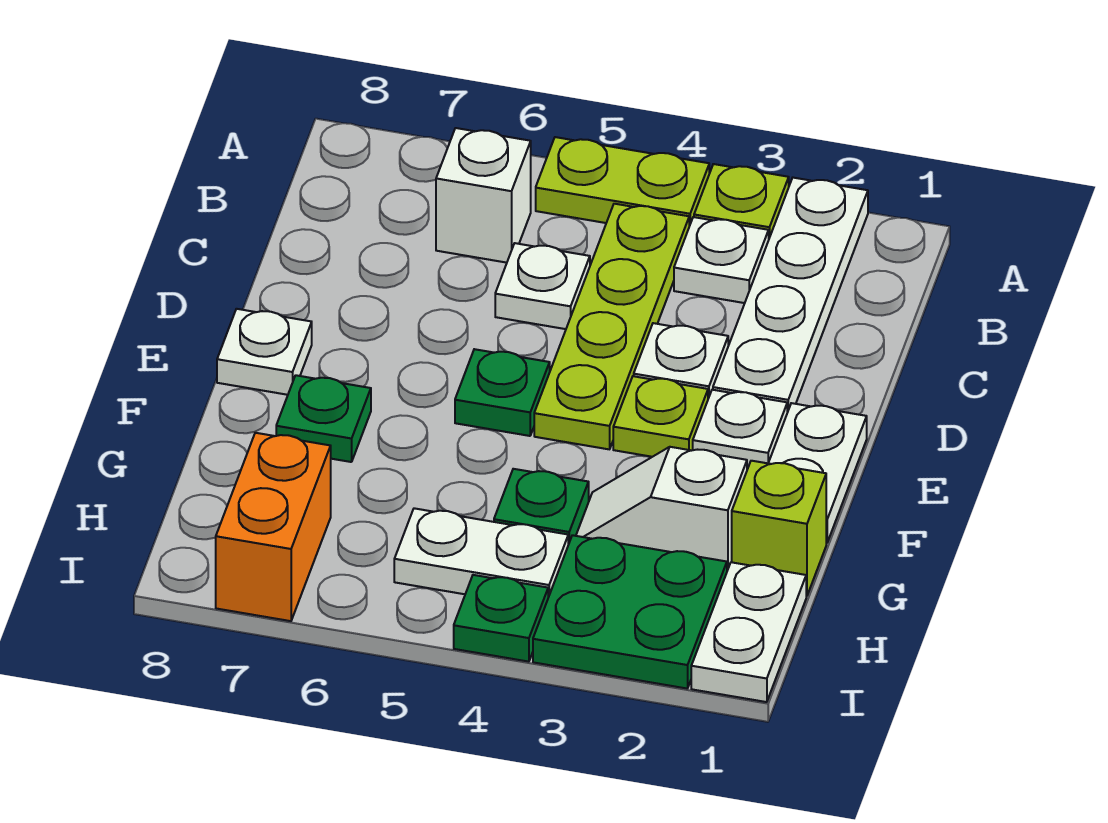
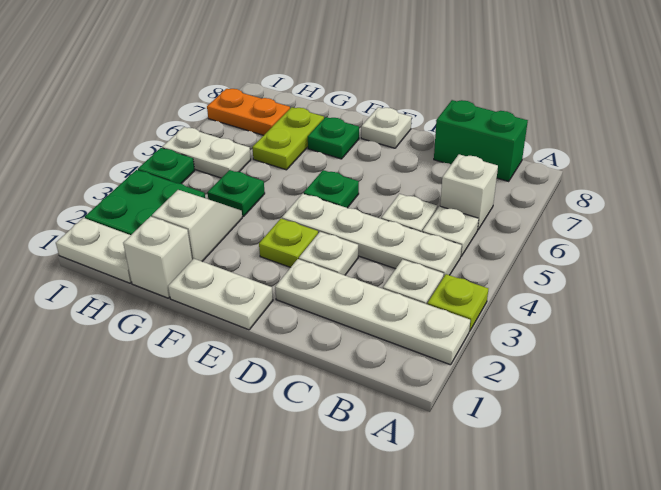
lime plate A4:A5 level 1 -> lime plate G6:G7 level 1
lime plate B4:E4 level 1 -> white plate B4:E4 level 1
none -> green brick B8:C8 level 1
white plate E2 level 1 -> white plate B5 level 1
lime brick G1 level 1 -> white brick G1 level 1
white plate H4:H5 level 1 -> white plate H5:I5 level 1
orange brick H7:I7 level 1 -> orange plate H7:I7 level 1

